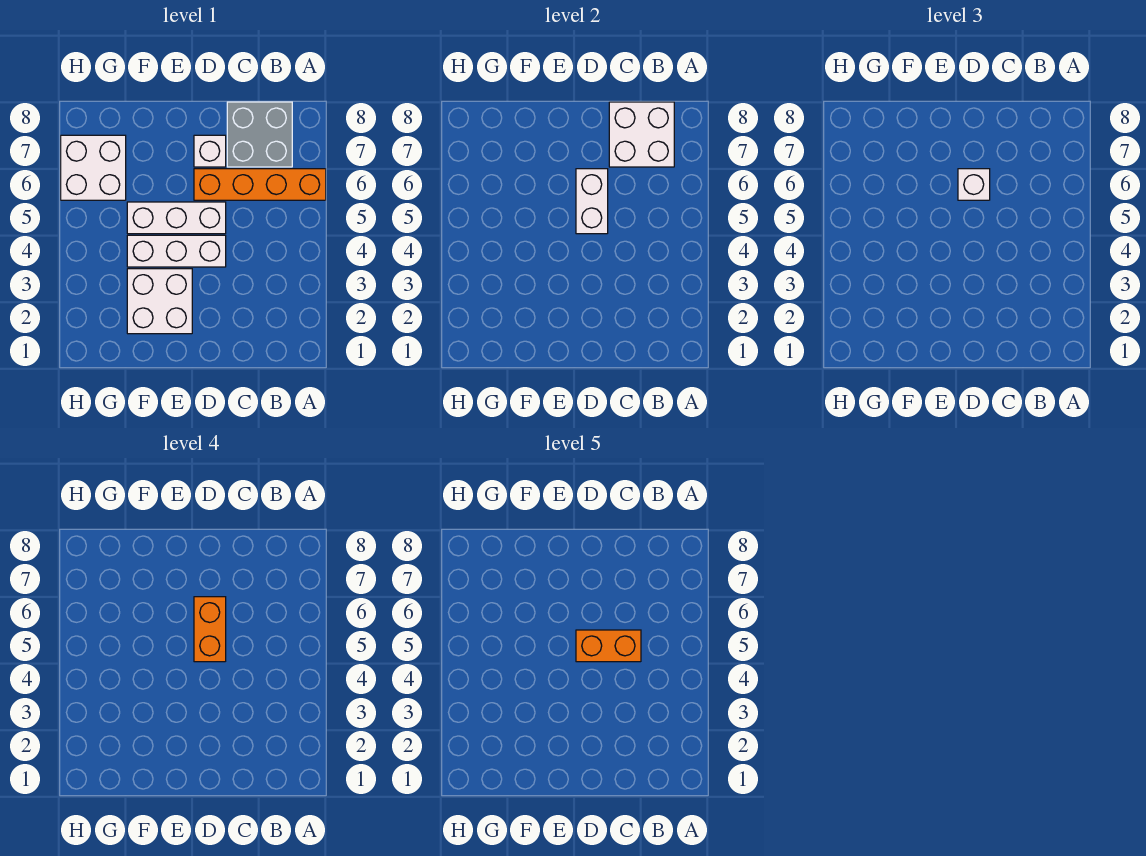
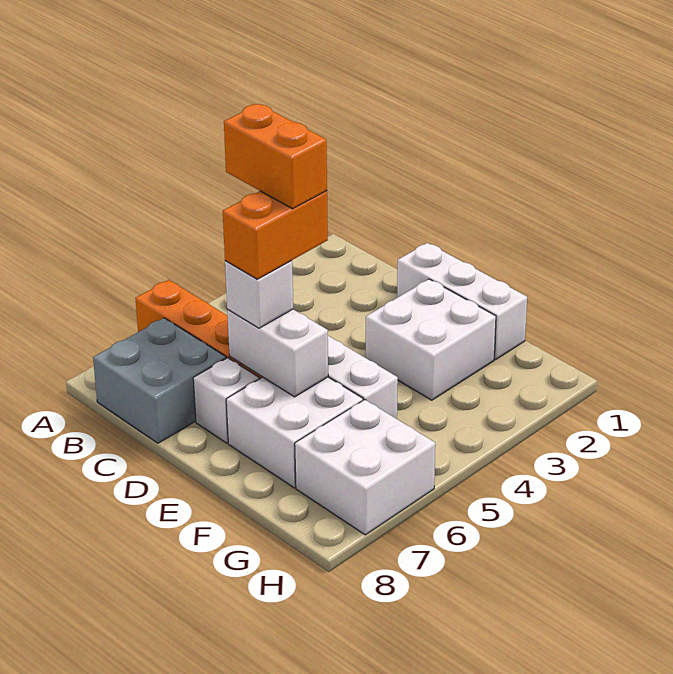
white brick B7:C8 level 2 -> white brick E6:F7 level 1
white brick D4:F4 level 1 -> white brick D1:F1 level 1
white brick D5:D6 level 2 -> white brick D6:E6 level 2

